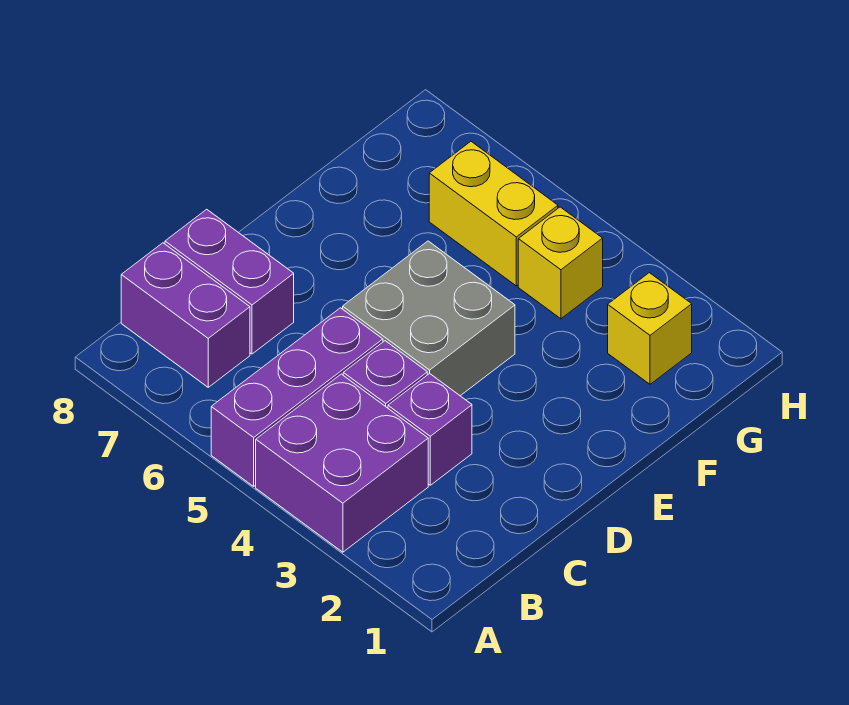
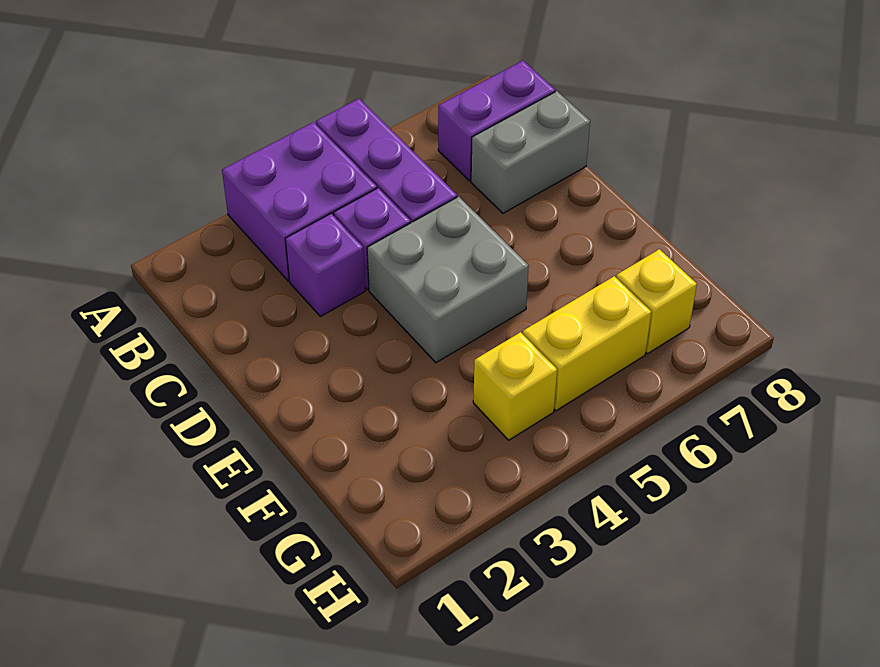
purple brick C7:C8 level 1 -> grey brick C7:C8 level 1
yellow brick G2 level 1 -> yellow brick G7 level 1

